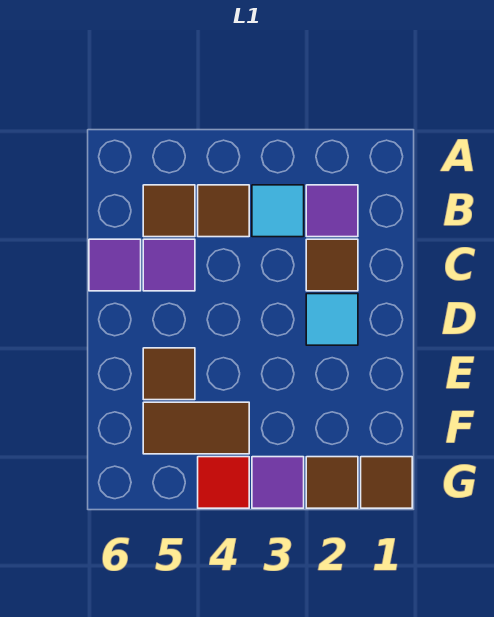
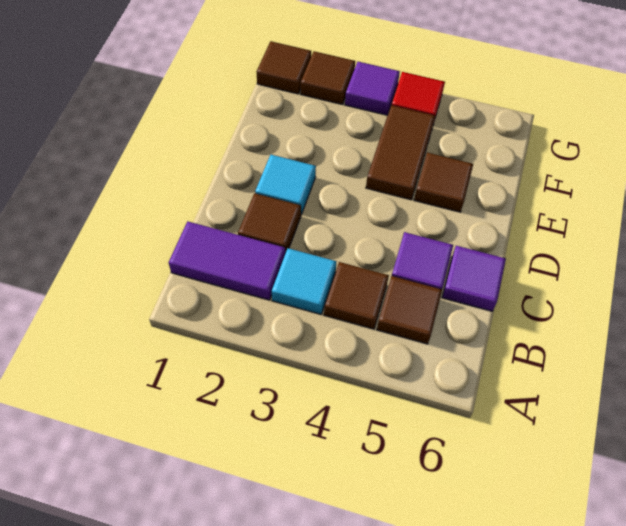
purple tile B2 level 1 -> purple tile B1:B2 level 1
brown tile F4:F5 level 1 -> brown tile E4:F4 level 1

